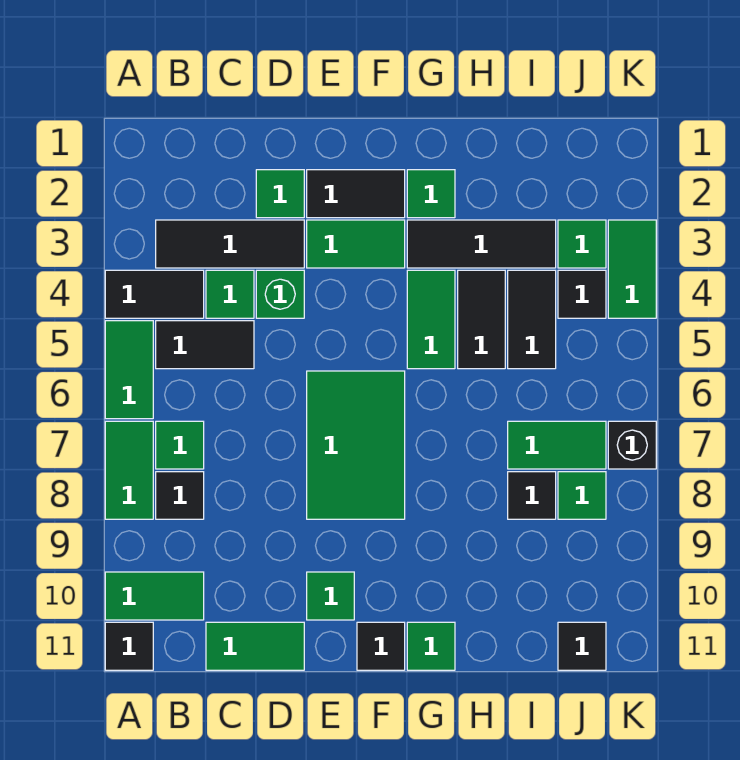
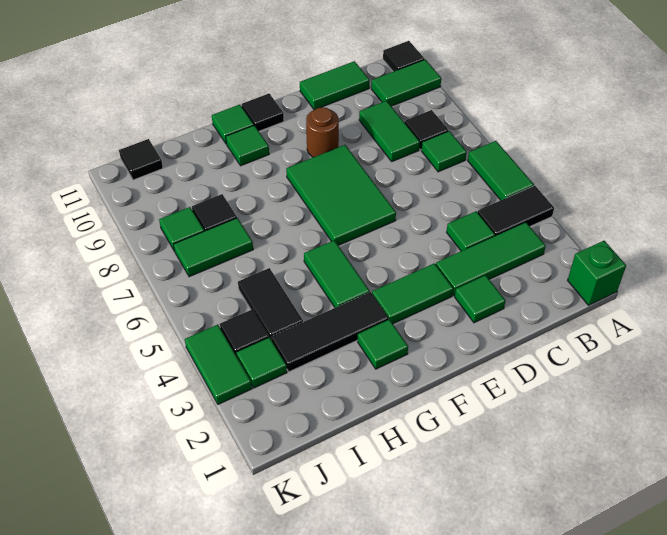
green tile A7:A8 level 1 -> green tile C8:C9 level 1
black tile B3:D3 level 1 -> green tile B3:D3 level 1
black tile B5:C5 level 1 -> none
green brick D4 level 1 -> green brick A1 level 1
black tile E2:F2 level 1 -> none
none -> brown round brick E9 level 1
green tile E10 level 1 -> green tile G10 level 1
black tile H4:H5 level 1 -> none
black brick K7 level 1 -> none

